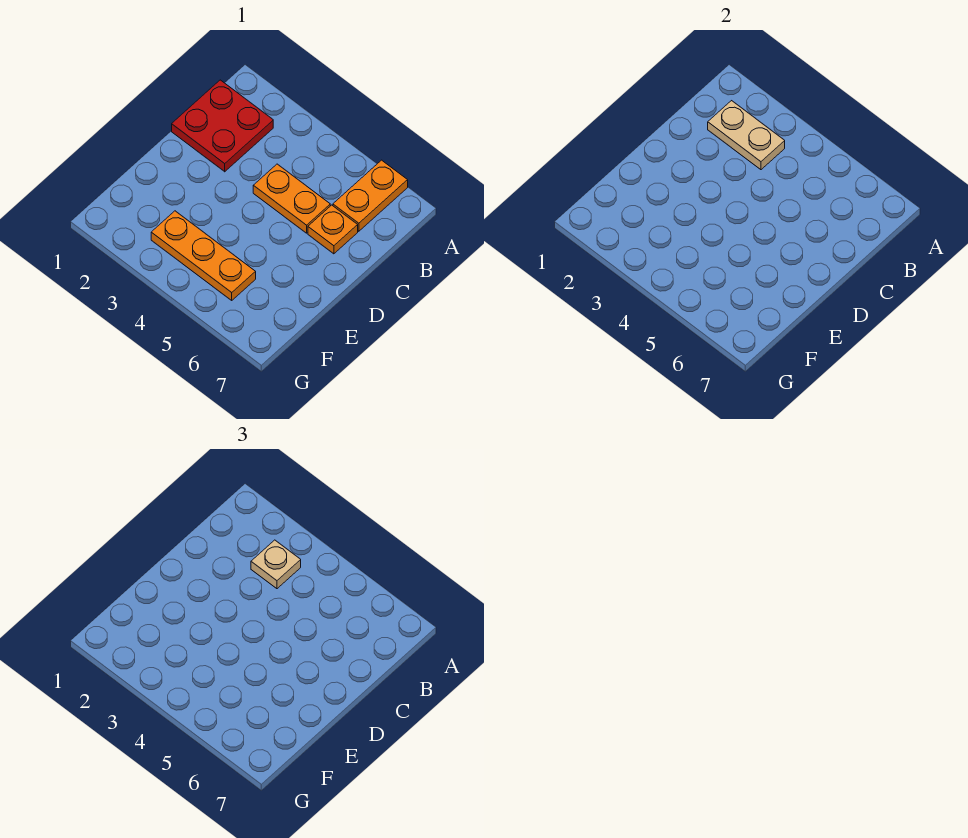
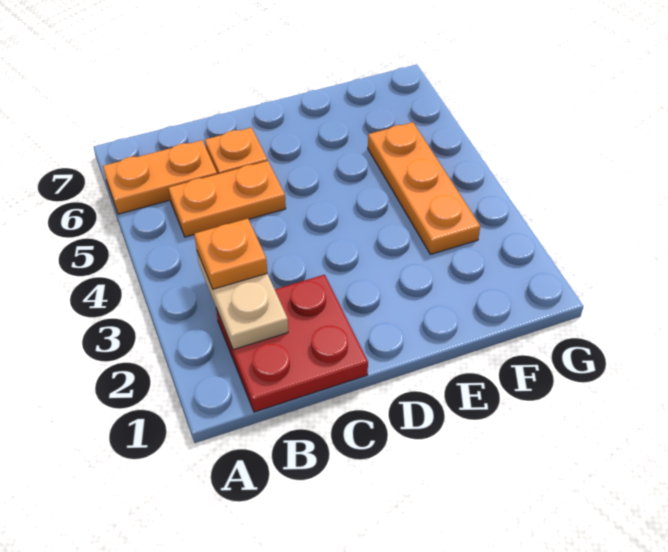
tan plate B3 level 3 -> orange plate B3 level 3
orange plate C4:C5 level 1 -> orange plate B5:C5 level 1

